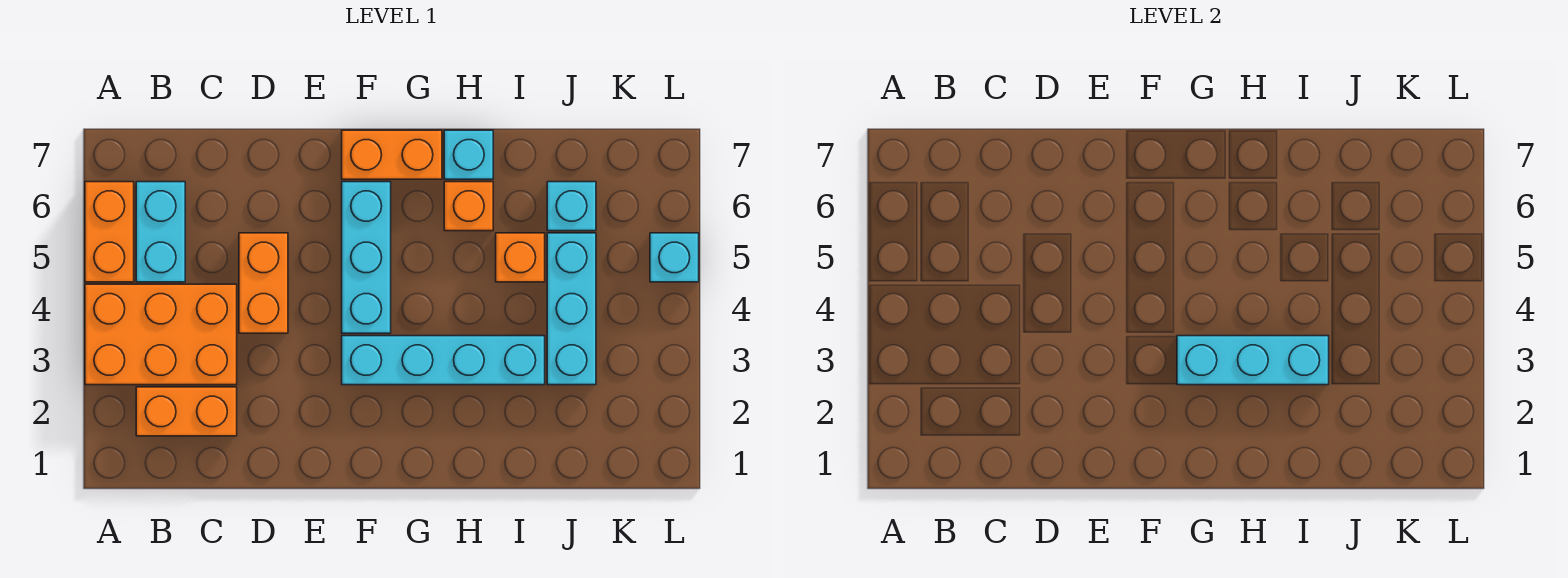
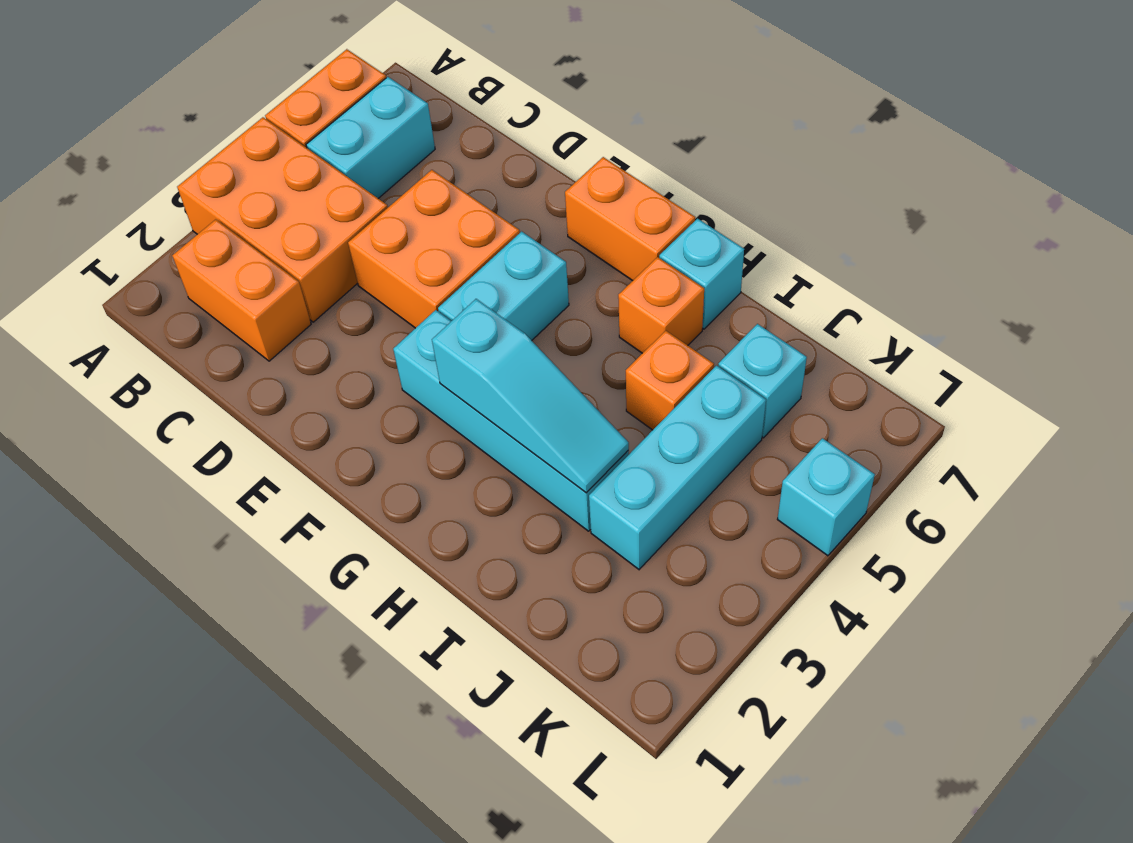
orange brick D4:D5 level 1 -> orange brick D4:E5 level 1
cyan brick F4:F6 level 1 -> cyan brick F4:F5 level 1
cyan brick G3:I3 level 2 -> cyan slope G3:I3 level 2 top G

